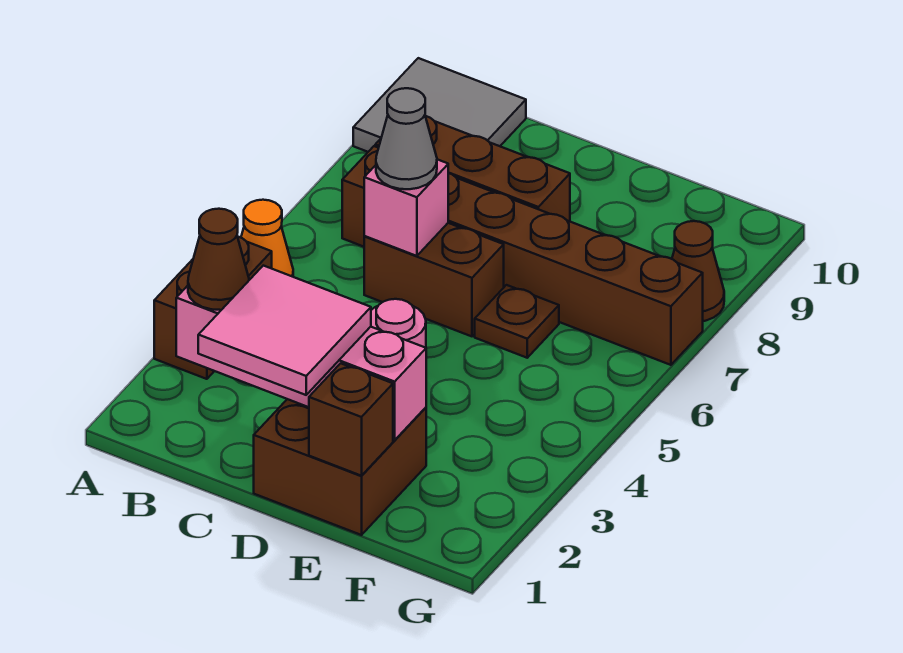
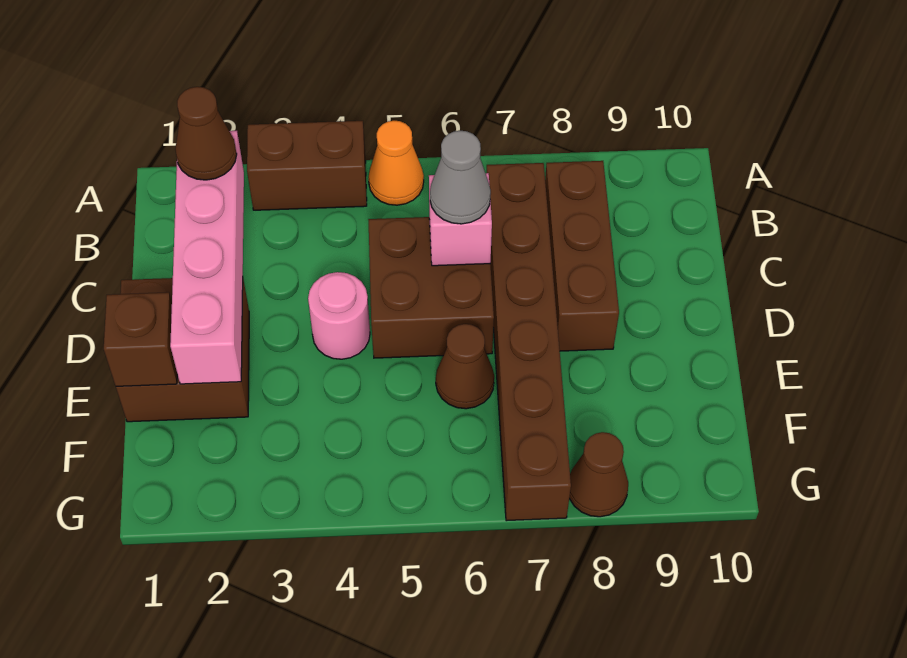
grey tile A9:B10 level 1 -> none
pink tile C1:D2 level 3 -> none
brown brick C6:D6 level 1 -> brown brick C5:D6 level 1
brown plate E6 level 1 -> brown cone E6 level 1

